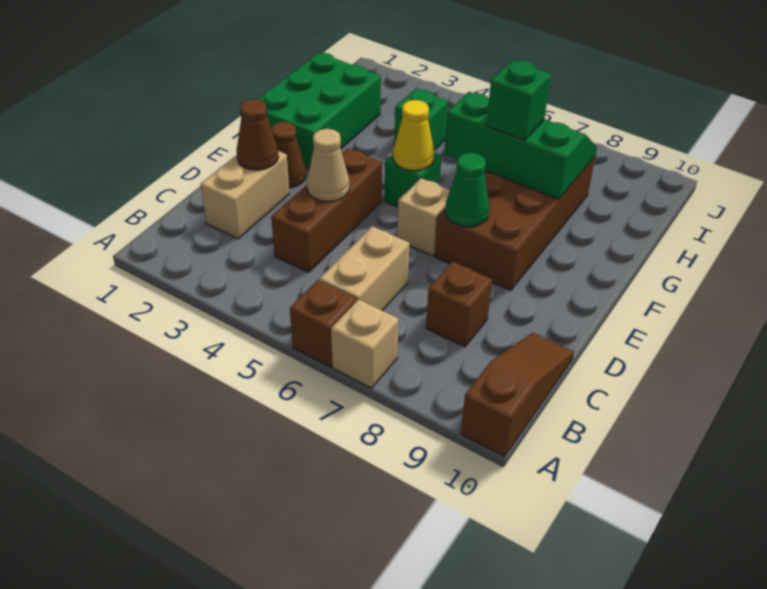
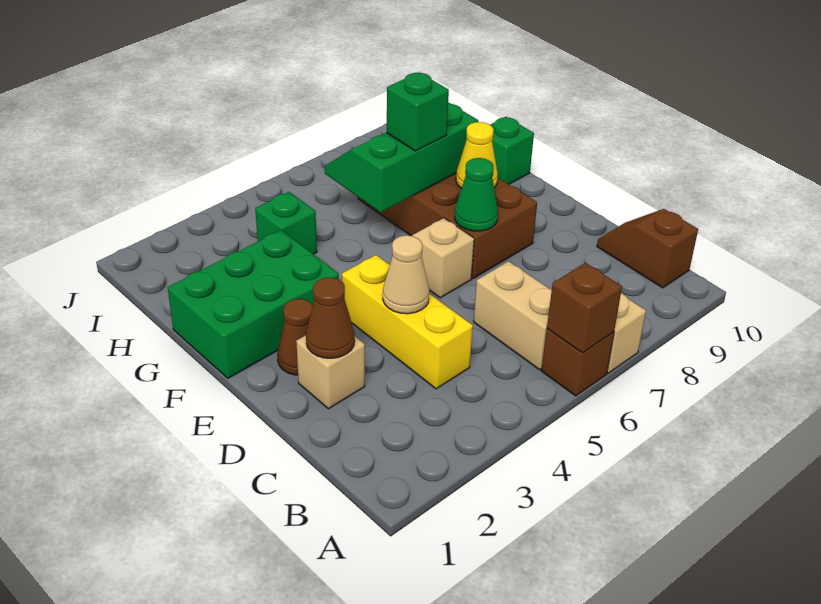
brown slope A10:C10 level 1 top A -> brown slope B10:C10 level 1 top B
tan brick C2:D2 level 1 -> tan brick D2 level 1
brown brick C4:E4 level 1 -> yellow brick C4:E4 level 1
brown brick C8 level 1 -> brown brick A6 level 2
green brick F1:H2 level 1 -> green brick F1:G3 level 1
green brick F5 level 1 -> green brick G10 level 1
yellow cone F5 level 2 -> yellow cone F8 level 2

